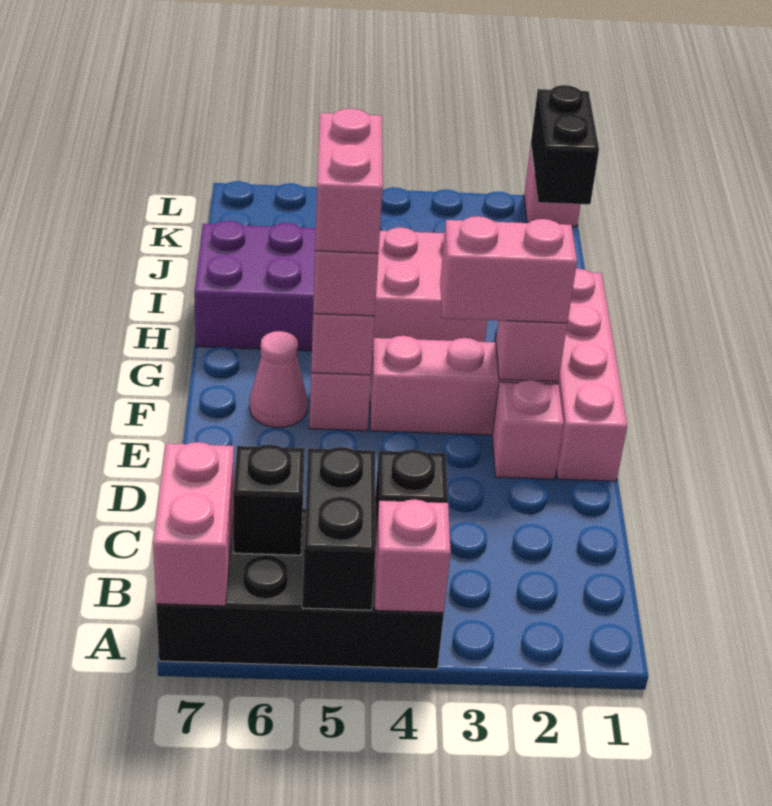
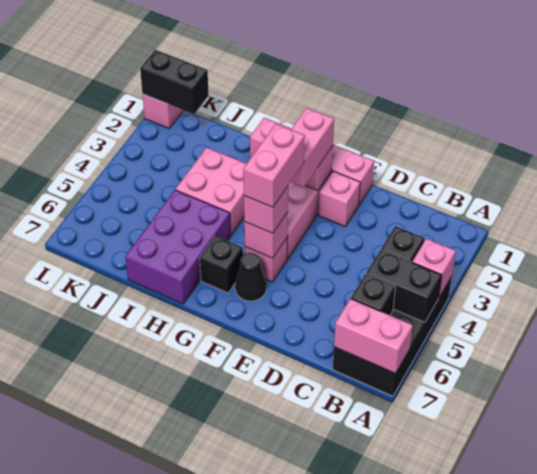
pink brick F5:G5 level 4 -> pink brick F4:F5 level 4
pink cone F6 level 1 -> black cone F6 level 1
none -> black brick G6 level 1

